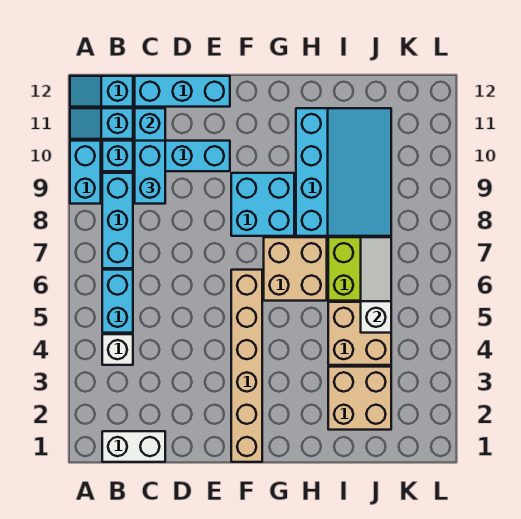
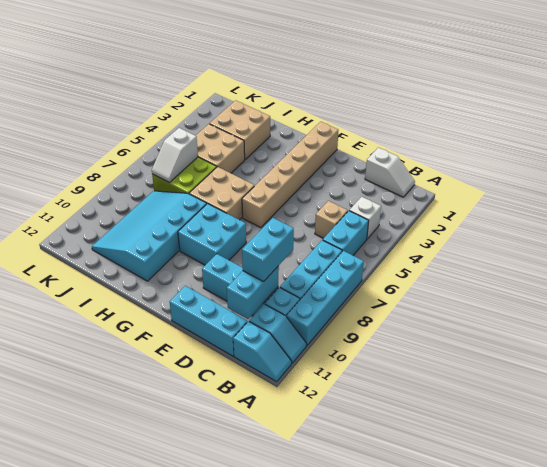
cyan brick A9:A10 level 1 -> cyan brick A7:A10 level 1
white brick B1:C1 level 1 -> white slope B1:C1 level 1 top C
none -> tan brick C5 level 1
white slope J5:J7 level 2 top 5 -> white slope J6:J7 level 2 top 6

